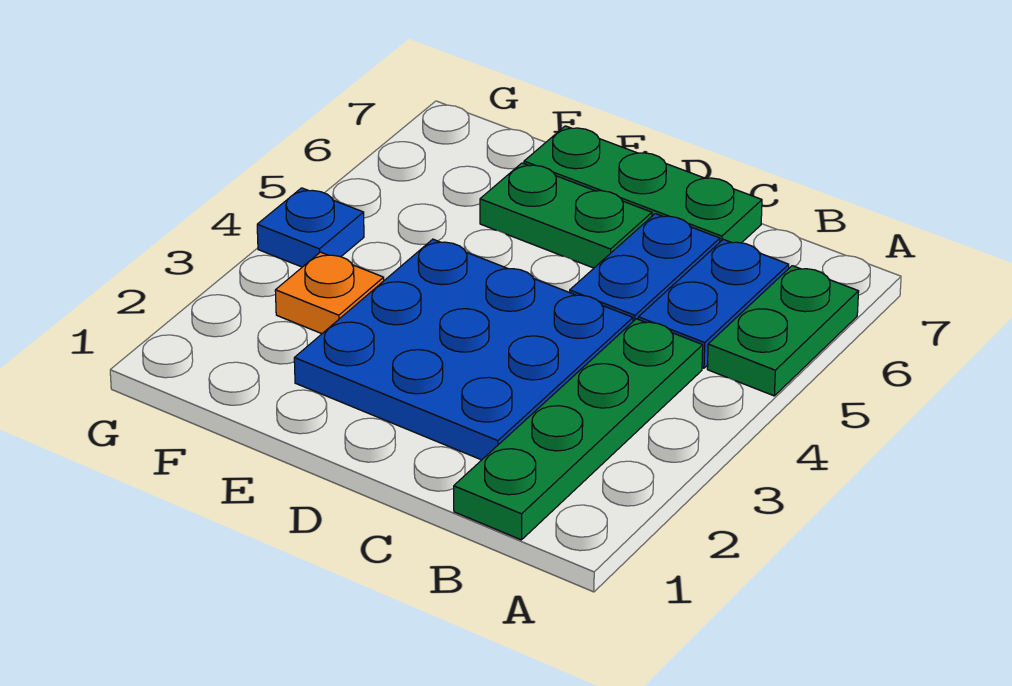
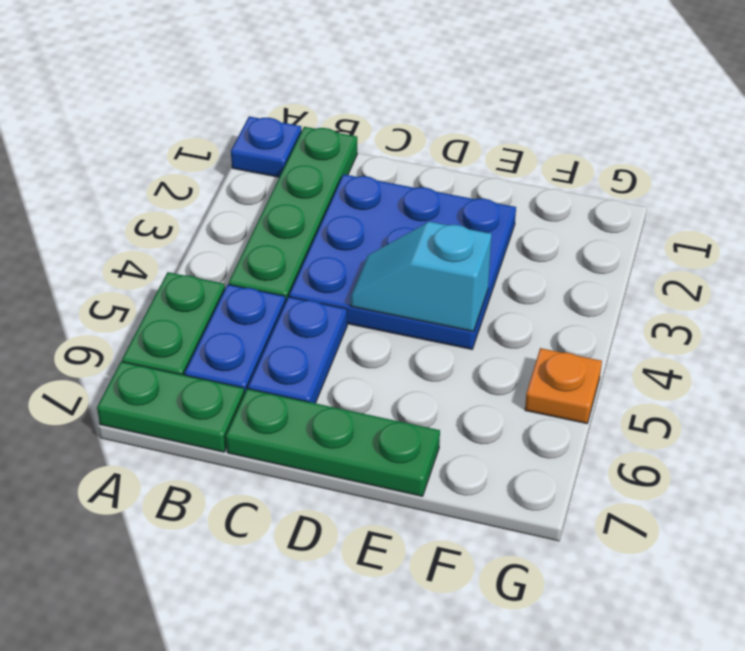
none -> cyan slope D4:E4 level 2 top E
green plate D6:E6 level 1 -> green plate A7:B7 level 1
orange plate F3 level 1 -> orange plate G5 level 1
blue plate G4 level 1 -> blue plate A1 level 1

